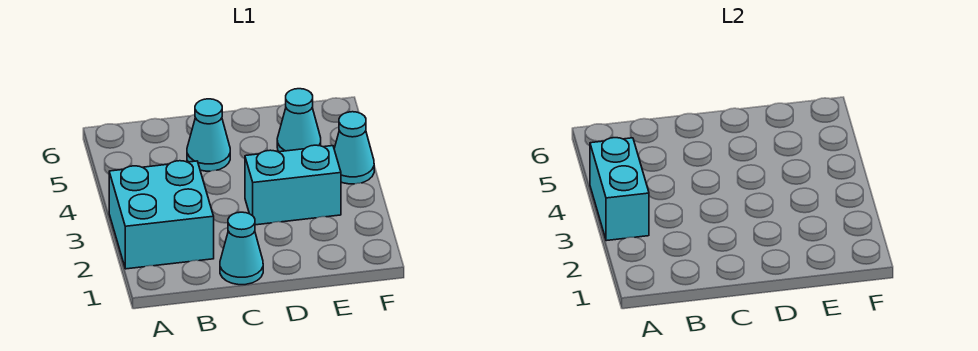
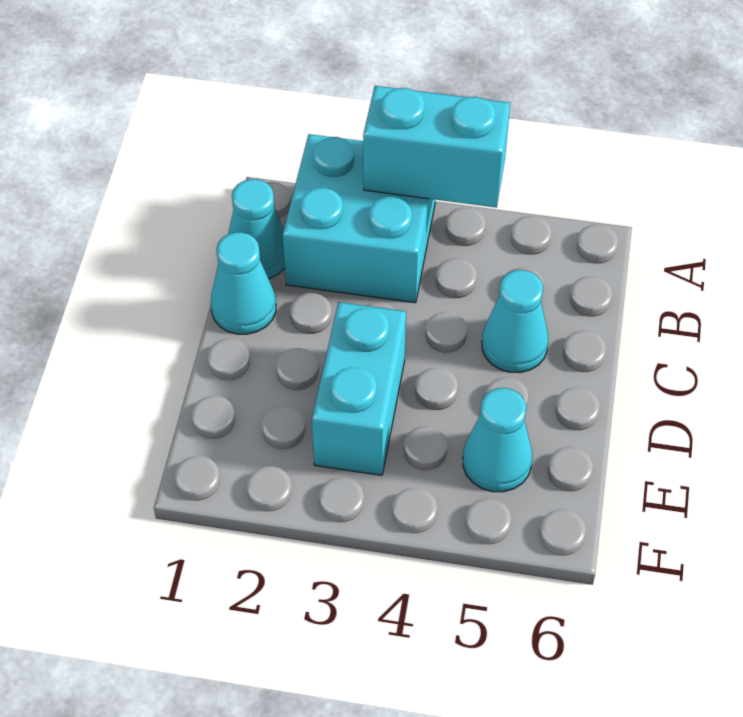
cyan cone F4 level 1 -> cyan cone B1 level 1

